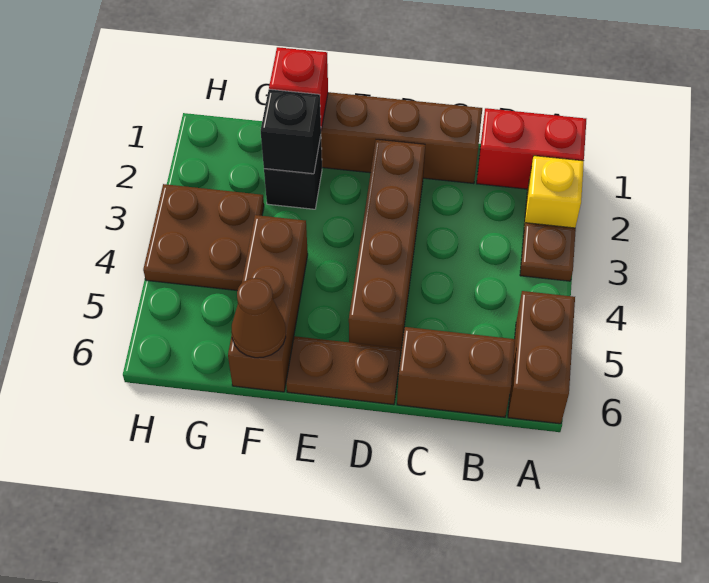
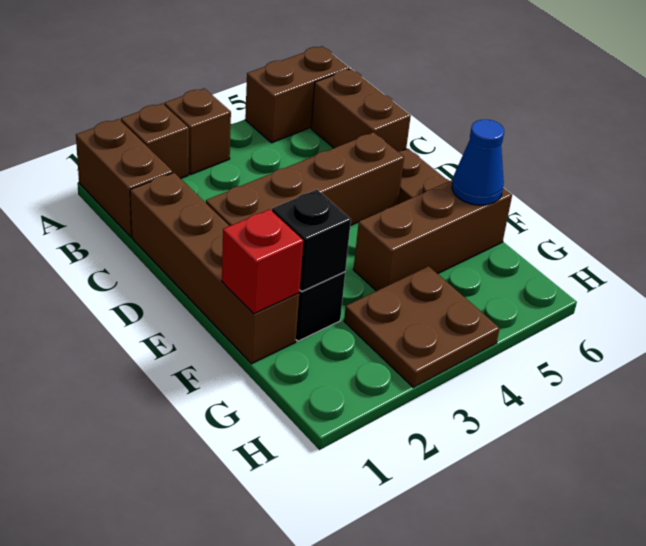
red brick A1:B1 level 1 -> brown brick A1:B1 level 1
yellow brick A2 level 1 -> brown brick A2 level 1
brown plate A3 level 1 -> brown brick A3 level 1
brown cone F6 level 2 -> blue cone F6 level 2

